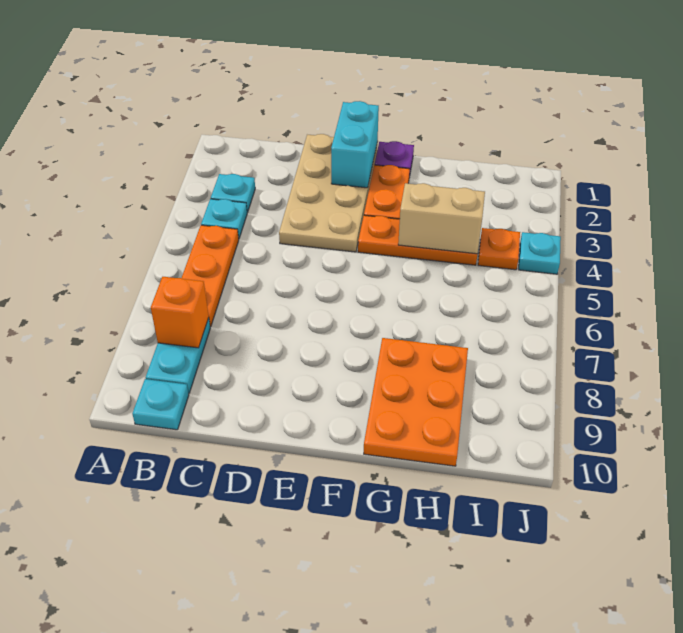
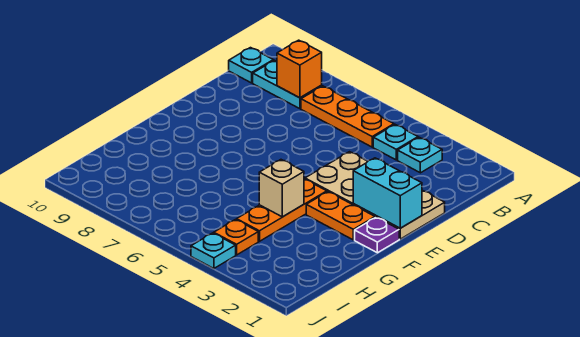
tan brick G4:H4 level 2 -> tan brick G4 level 2
orange plate G8:H10 level 1 -> none

